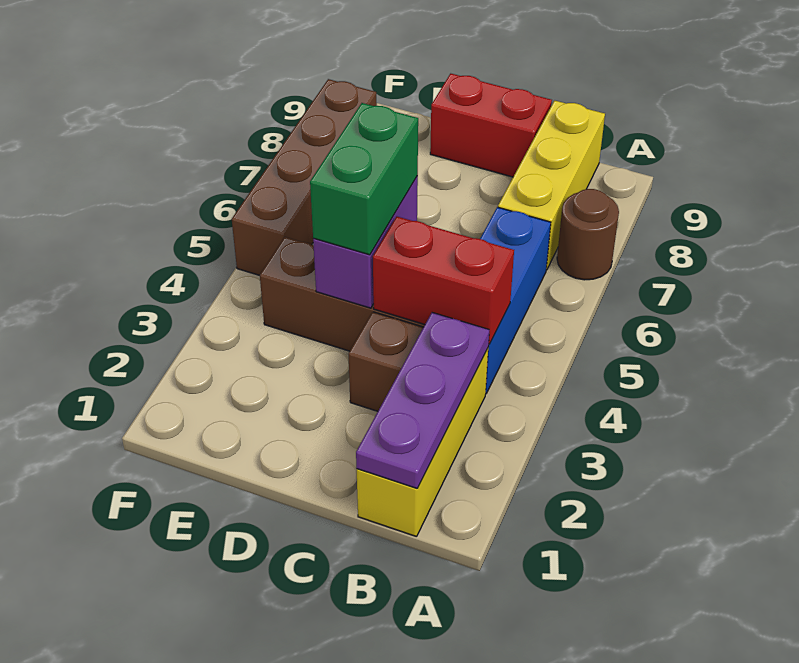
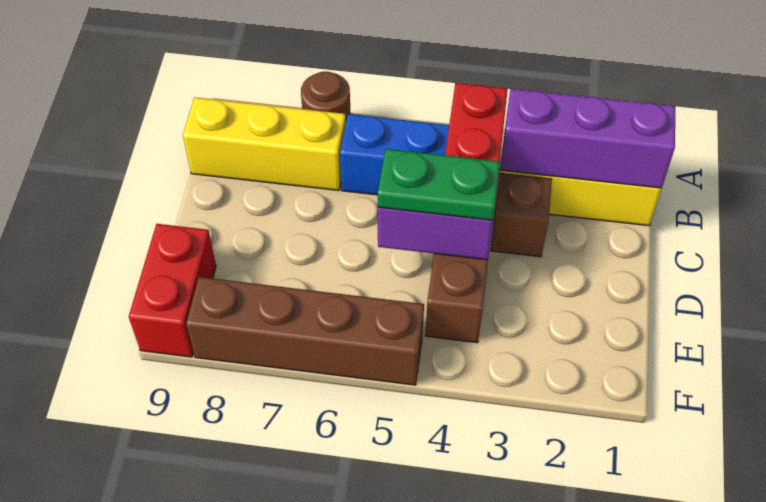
purple plate B1:B3 level 2 -> purple brick B1:B3 level 2
red brick C9:D9 level 1 -> red brick E9:F9 level 1
green brick D4:D5 level 3 -> green plate D4:D5 level 3

